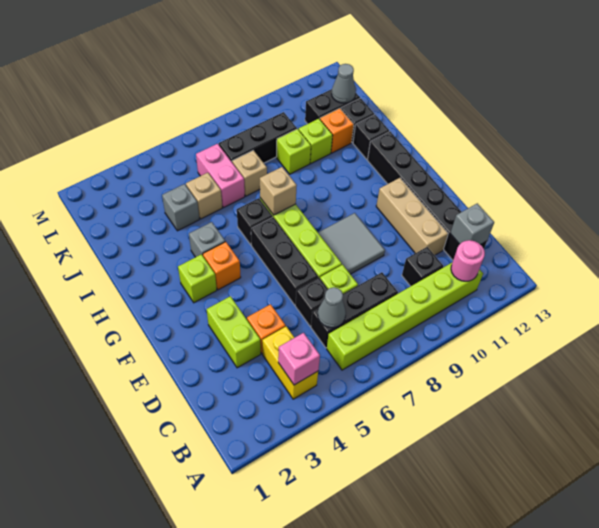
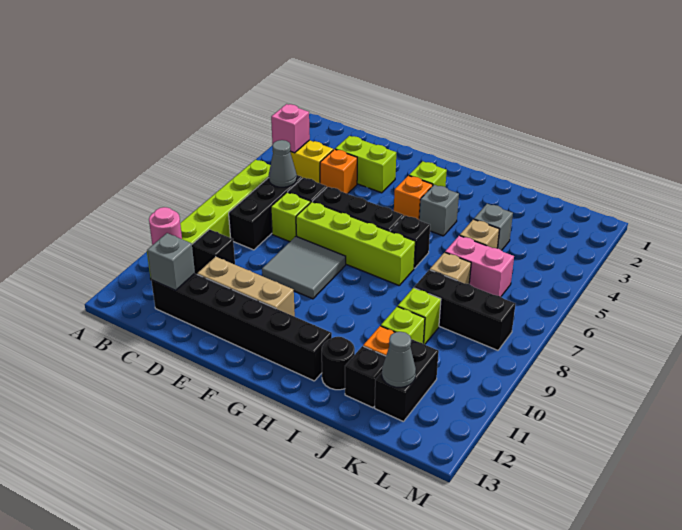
tan brick H7 level 2 -> none
black brick I12 level 1 -> black round brick I12 level 1
black brick K7:K9 level 1 -> black brick J8:L8 level 1

